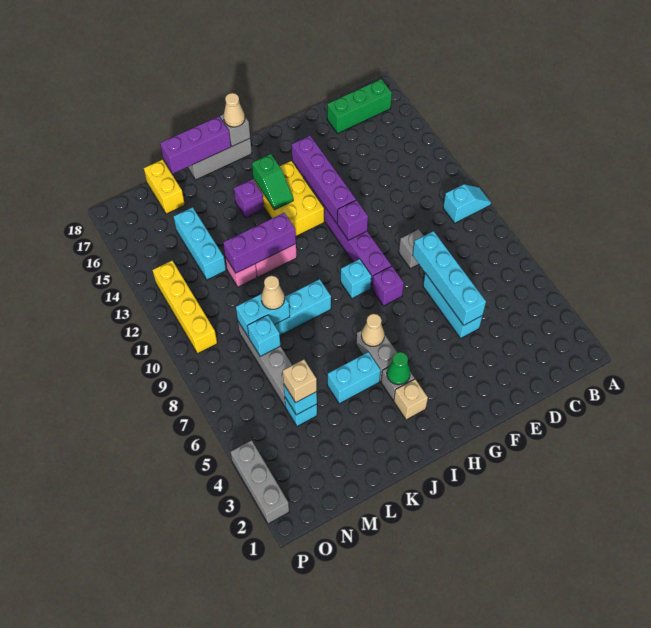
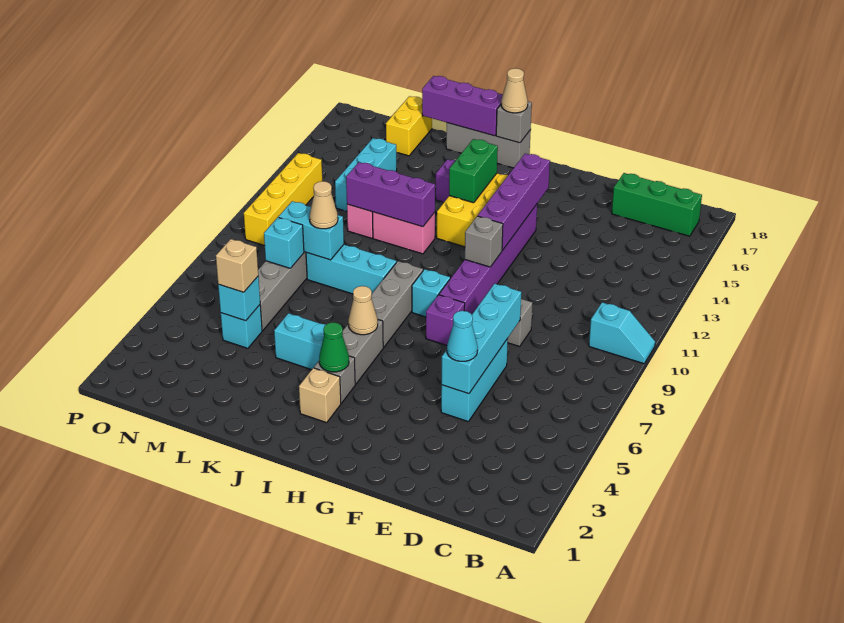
none -> cyan cone E5 level 3
purple brick G11 level 2 -> grey brick G11 level 2
green slope I14:I15 level 2 top 15 -> green brick I14:I15 level 2
grey brick P2:P4 level 1 -> grey brick I7:I9 level 1

